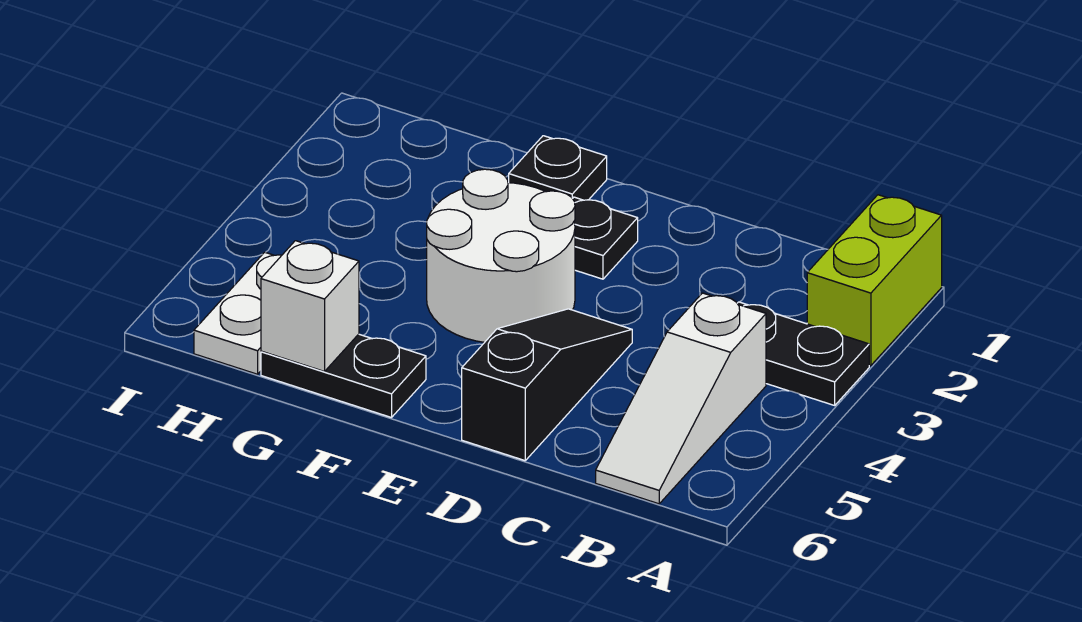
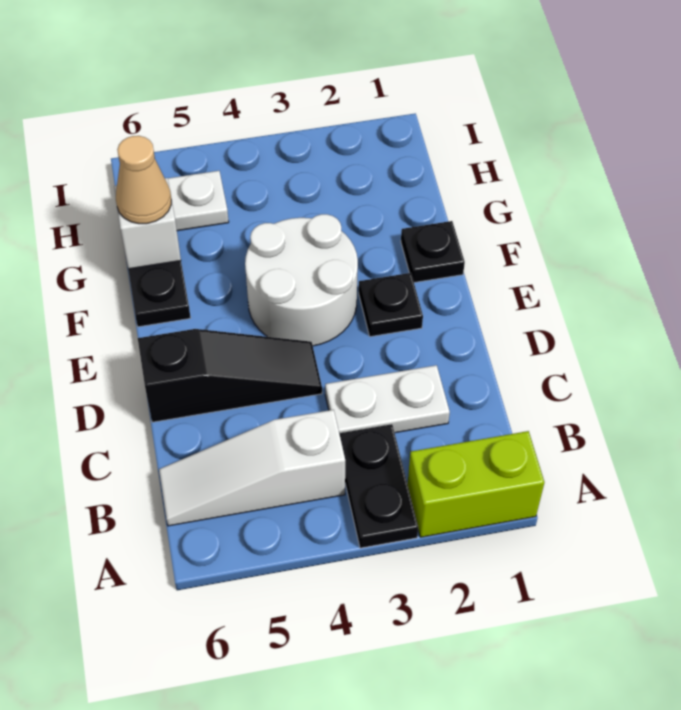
none -> white plate C2:C3 level 1
none -> tan cone G6 level 3

